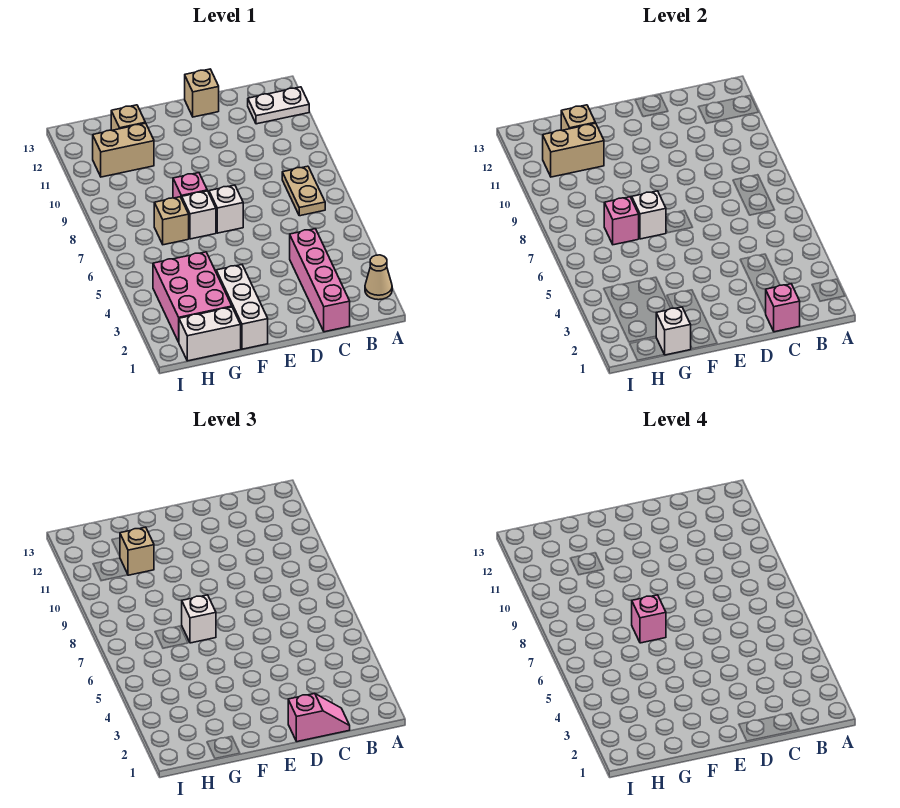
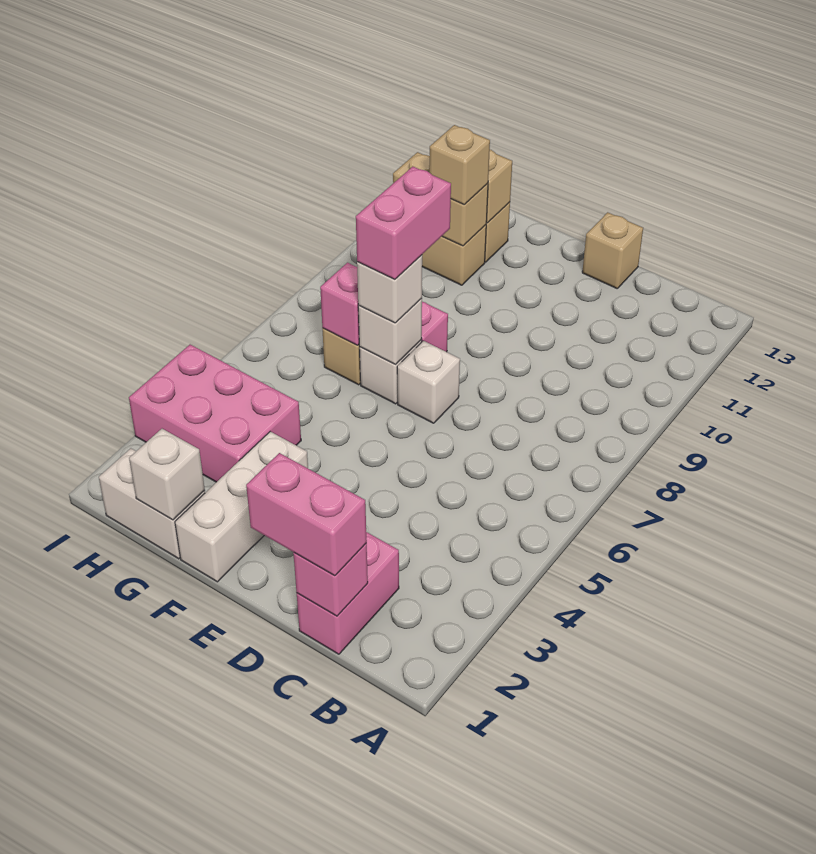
tan cone A2 level 1 -> none
white plate A12:B12 level 1 -> none
tan plate B7:B8 level 1 -> none
pink brick C1:C4 level 1 -> pink brick C1:C2 level 1
pink slope C1:D1 level 3 top D -> pink brick C1:D1 level 3
pink brick F7 level 4 -> pink brick F7:F8 level 4
pink brick G2:H4 level 1 -> pink brick G3:I4 level 1

